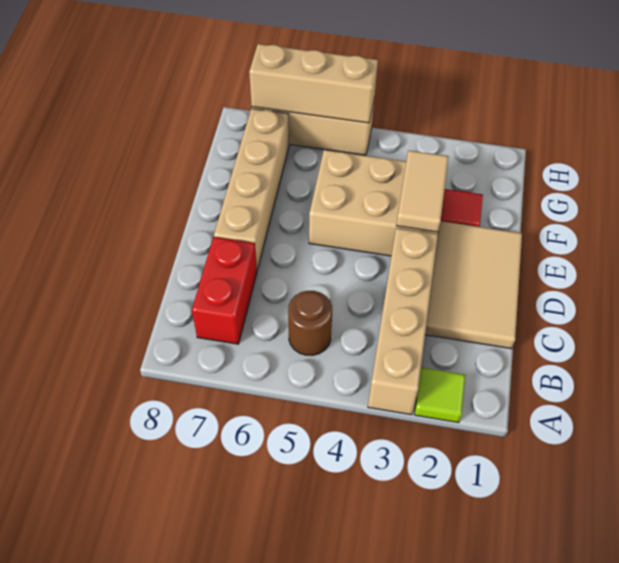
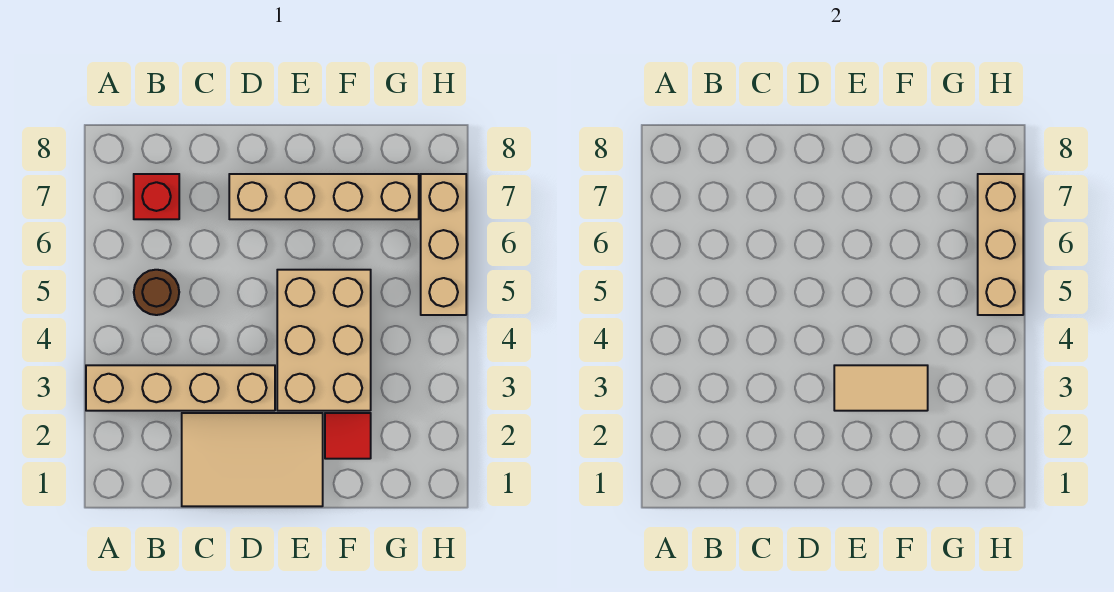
lime tile A2 level 1 -> none
red brick B7:C7 level 1 -> red brick B7 level 1

